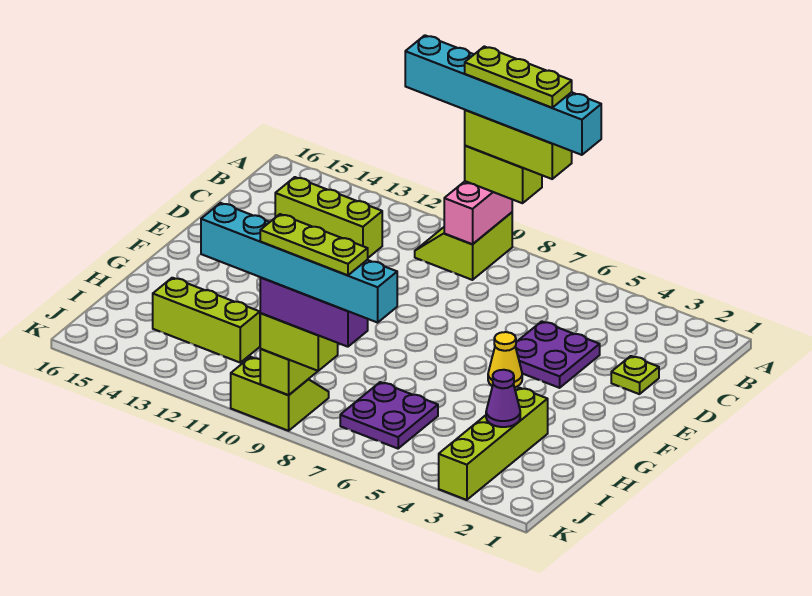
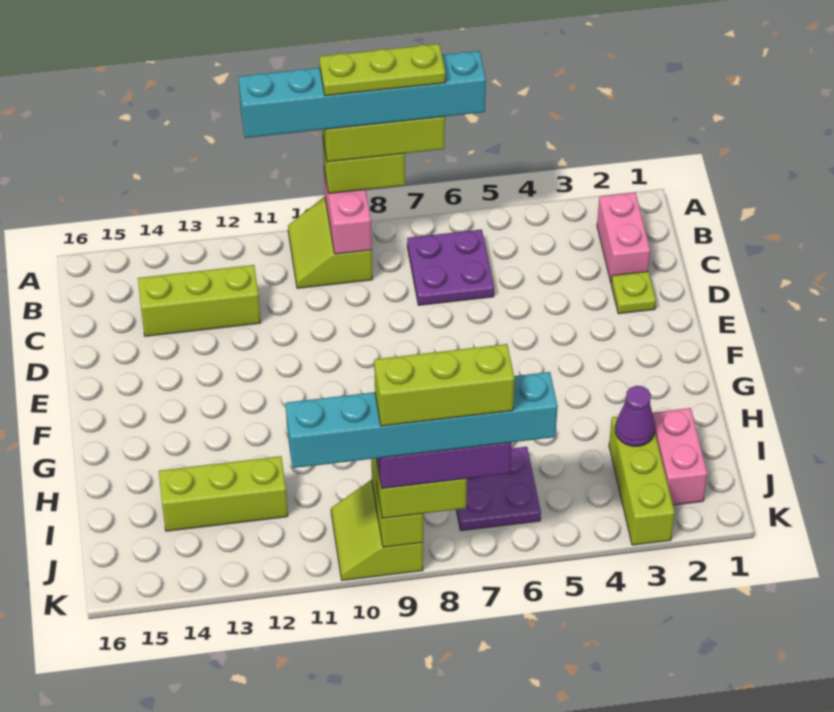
none -> pink brick B2:C2 level 1
purple plate D4:E5 level 1 -> purple plate B6:C7 level 1
yellow cone F5 level 1 -> none
lime brick H3:K3 level 1 -> lime brick I3:K3 level 1
none -> pink brick I2:J2 level 1
lime slope J9:K10 level 1 top K -> lime slope J9:K10 level 1 top 9
lime plate K7:K9 level 6 -> lime brick K7:K9 level 6

